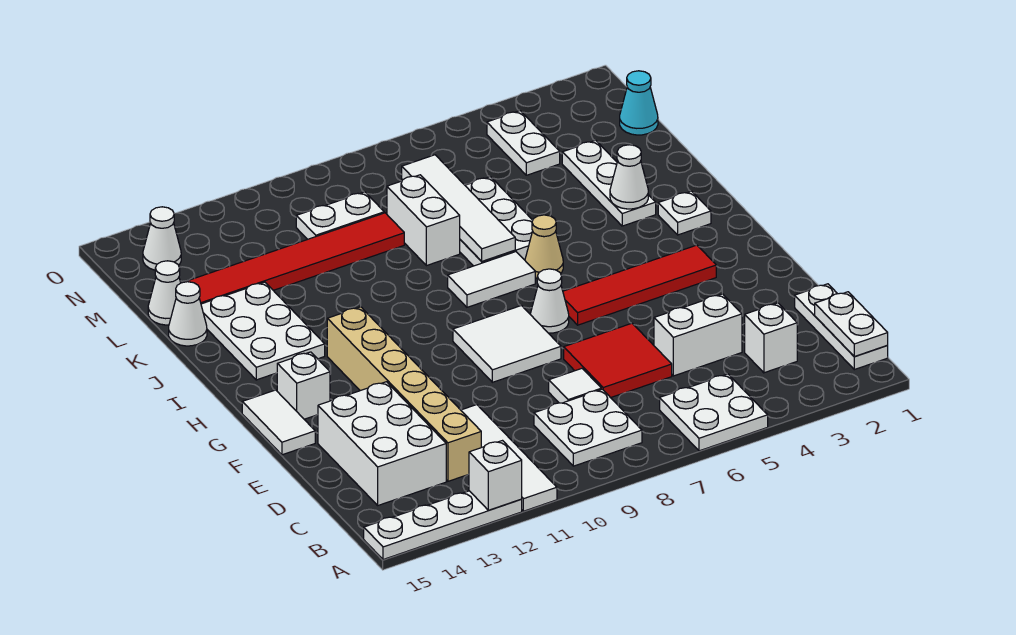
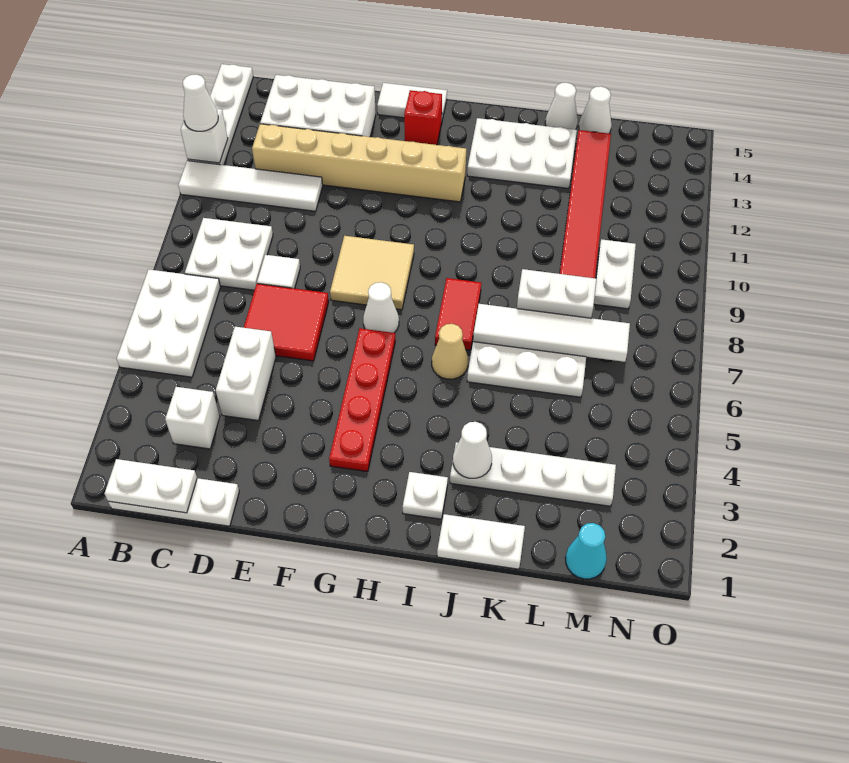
white plate A5:B6 level 1 -> white plate A5:B7 level 1
white tile F8:G9 level 1 -> tan tile F8:G9 level 1
red tile G3:G6 level 1 -> red plate G3:G6 level 1
white brick G14 level 1 -> red brick G14 level 1
white tile I7:I8 level 1 -> red tile I7:I8 level 1
white plate J3:L3 level 1 -> white plate J3:M3 level 1
white plate M4:N4 level 1 -> white plate J1:K1 level 1
white cone N14 level 1 -> white cone A12 level 3

